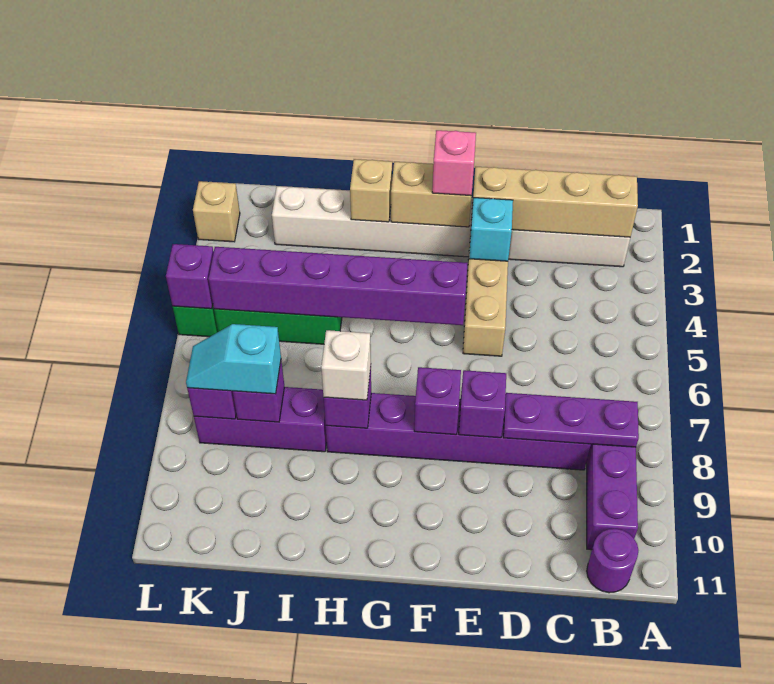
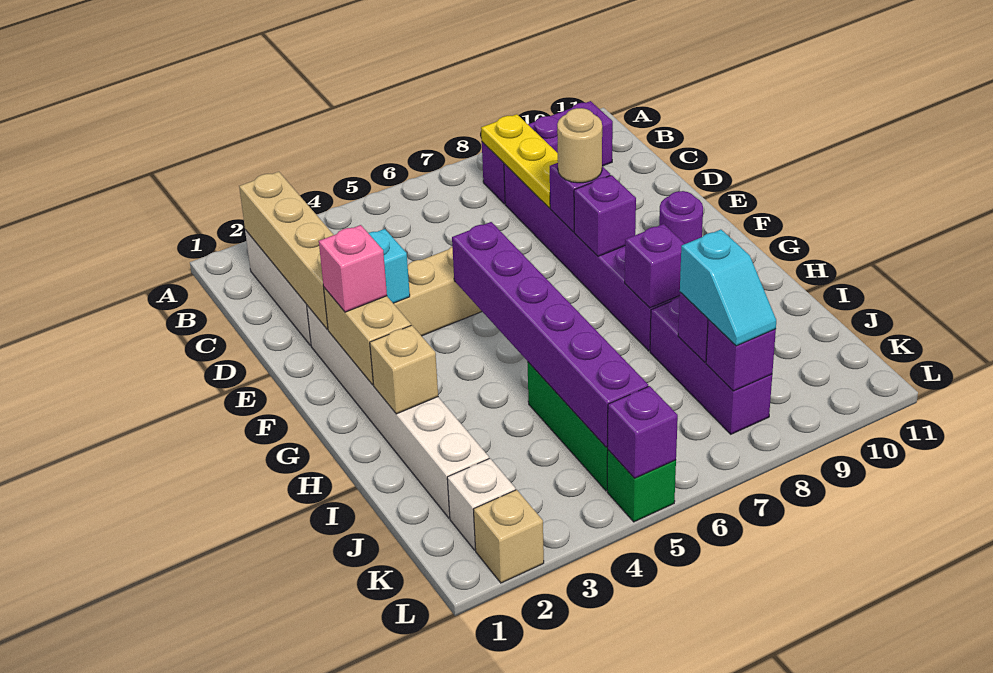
purple plate B8:D8 level 2 -> yellow plate B8:D8 level 2
purple round brick B11 level 1 -> purple round brick F10 level 1
none -> tan round brick E8 level 3
white brick H8 level 3 -> white brick K2 level 1

